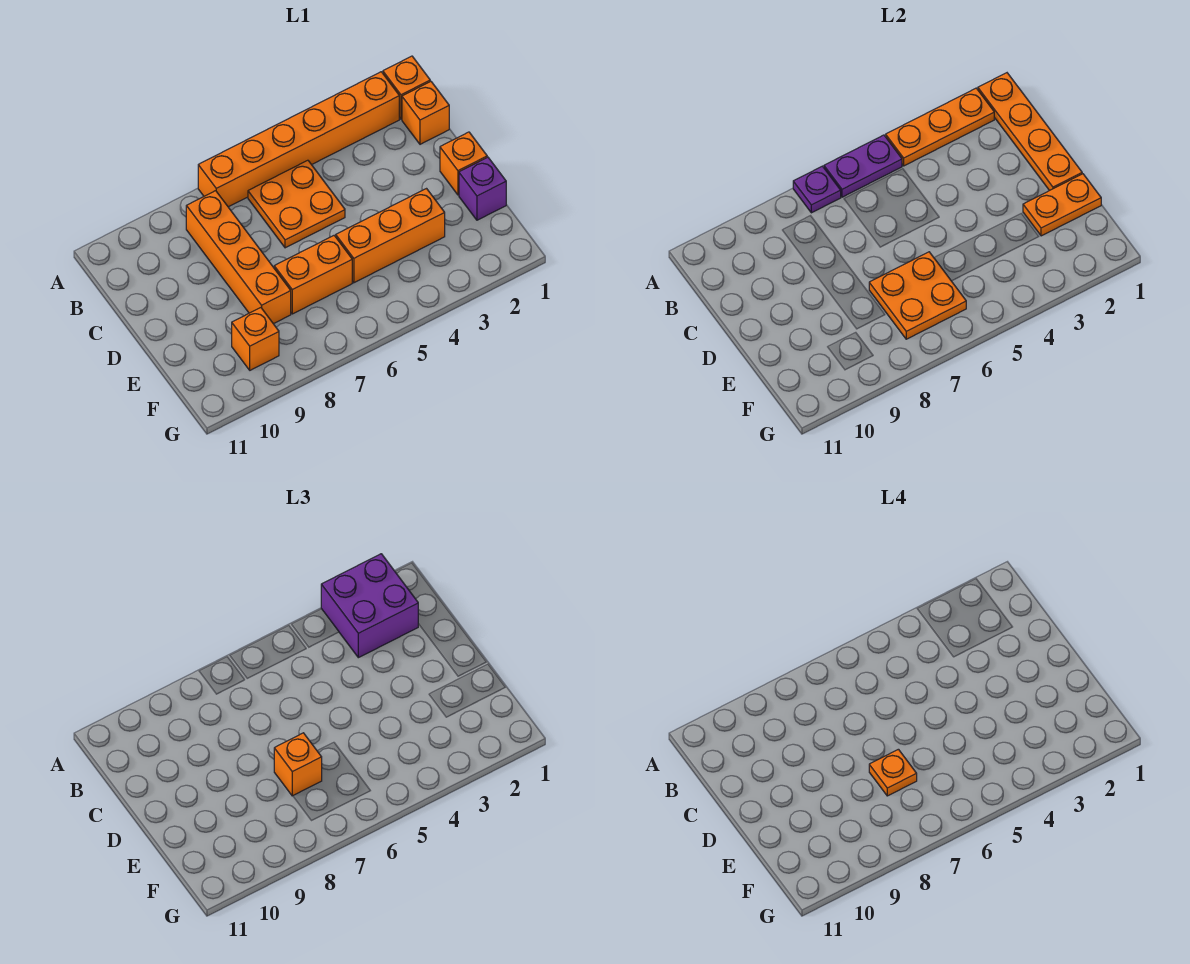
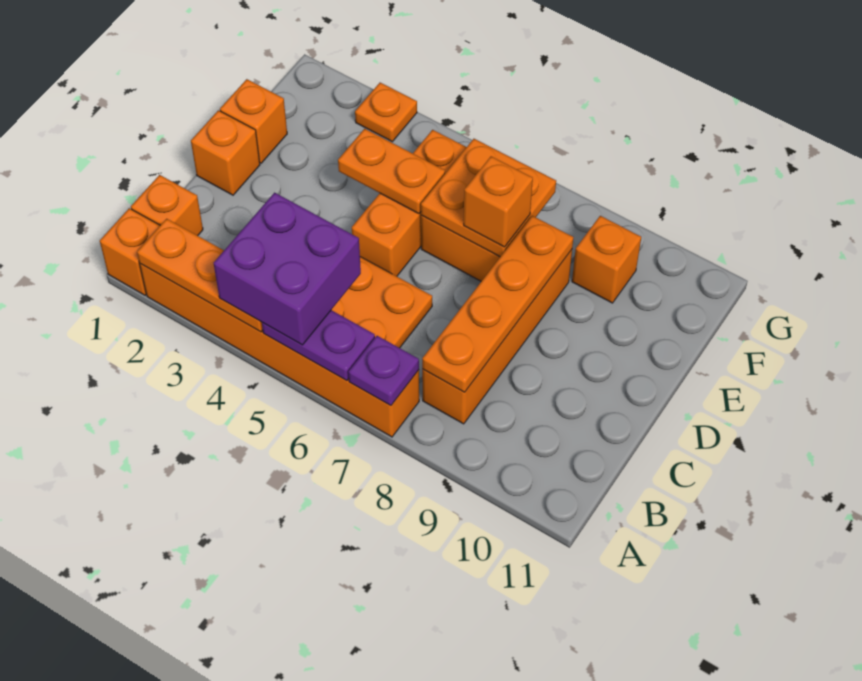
orange plate A1:D1 level 2 -> orange plate B8:E8 level 2
purple brick A2:B3 level 3 -> purple brick A4:B5 level 3
purple brick E1 level 1 -> orange brick E1 level 1
orange plate E1:E2 level 2 -> orange plate E4:E5 level 2
orange brick E3:E5 level 1 -> orange brick D5:F5 level 1
orange plate E7 level 4 -> orange plate G3 level 1

